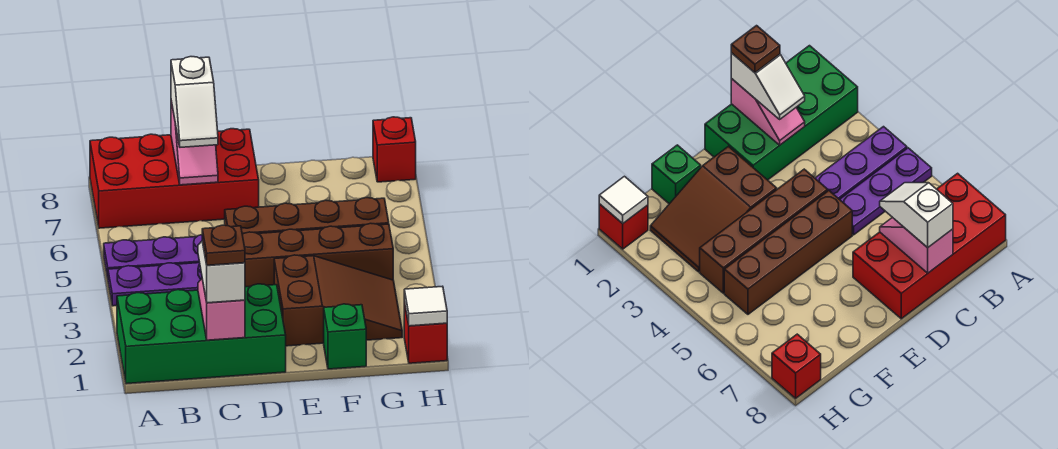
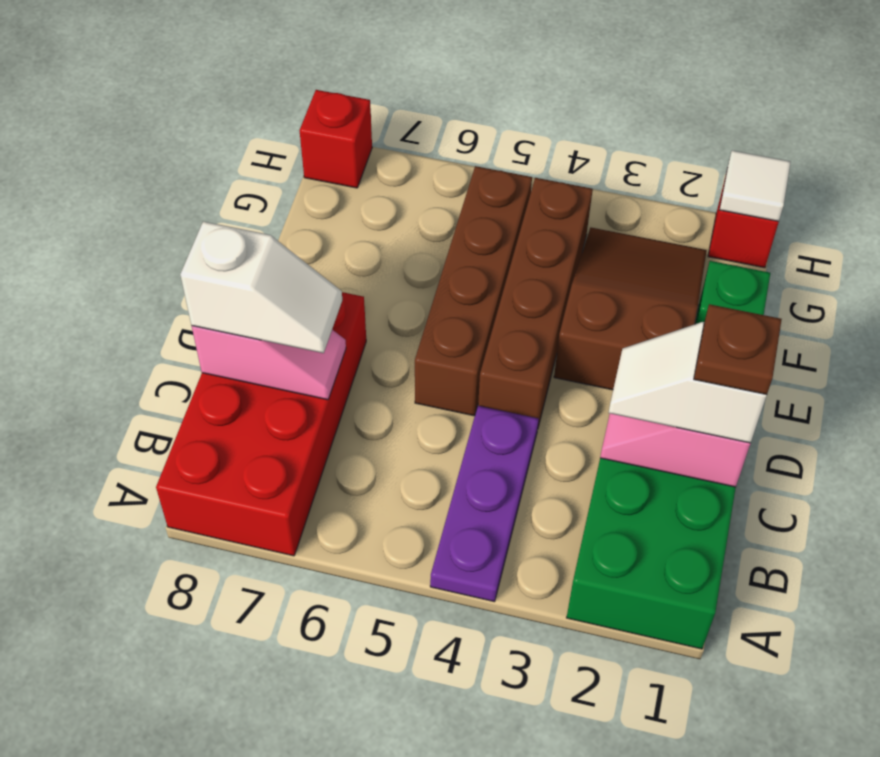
purple plate A5:C5 level 1 -> none

